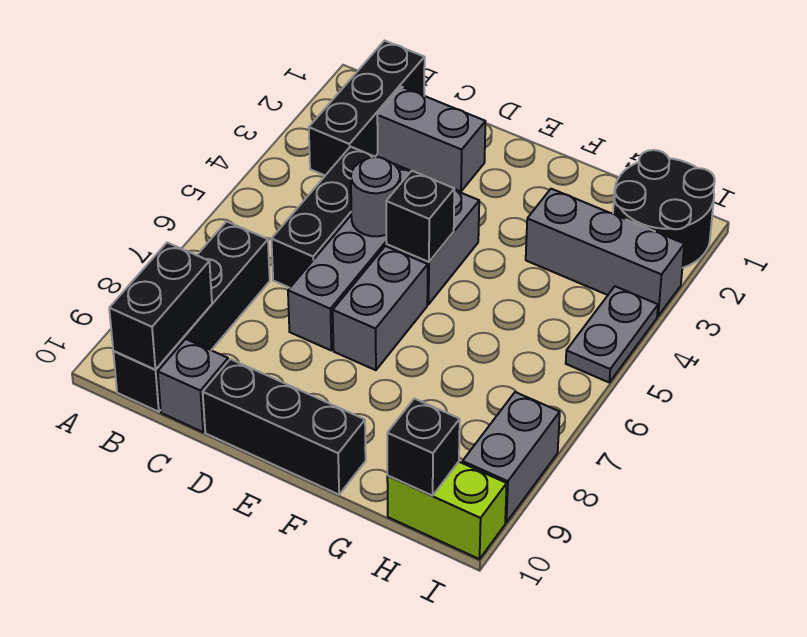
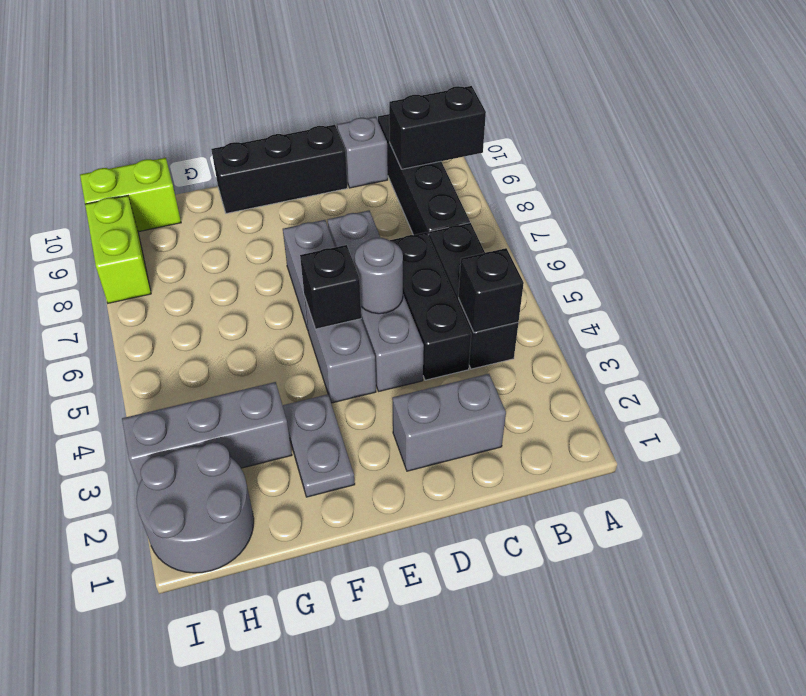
black brick B1:B3 level 1 -> black brick B4:B6 level 1
black brick B9:B10 level 2 -> black brick A9:B9 level 2
black round brick H1:I2 level 1 -> grey round brick H1:I2 level 1
black brick H10 level 2 -> black brick B4 level 2
grey plate I4:I5 level 1 -> grey plate F2:F3 level 1
grey brick I8:I9 level 1 -> lime brick I8:I9 level 1

